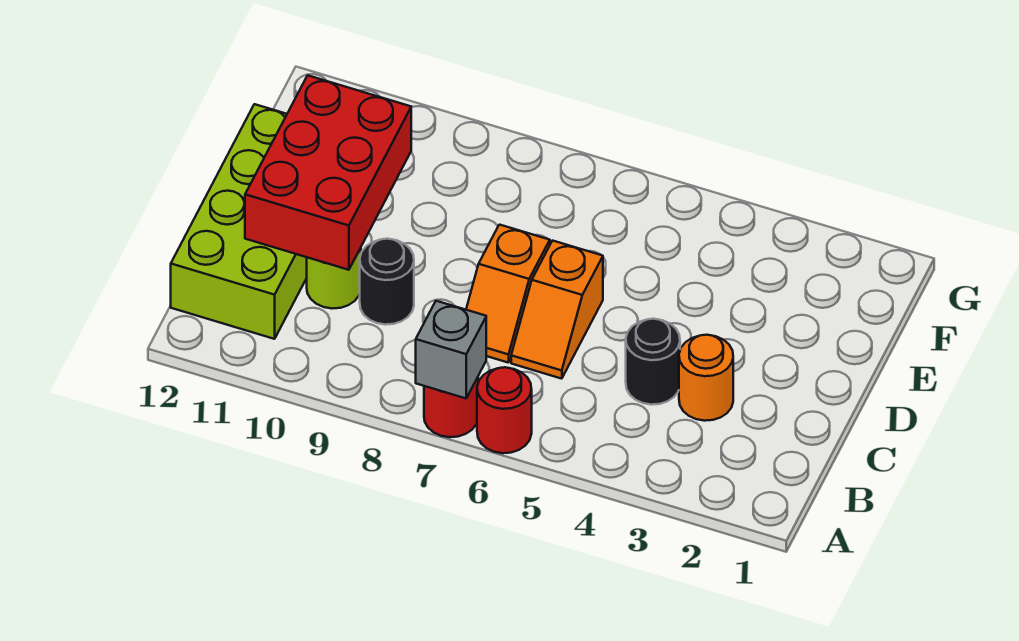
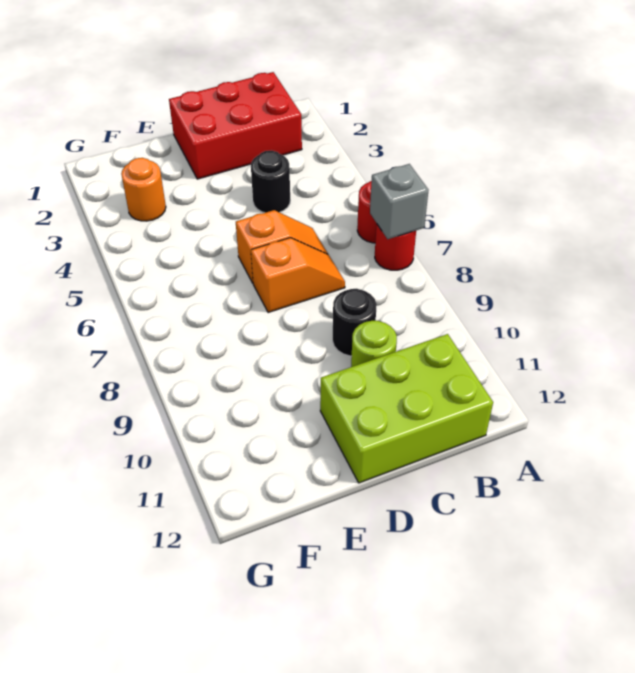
lime brick B11:E12 level 1 -> lime brick B11:D12 level 1
orange round brick C3 level 1 -> orange round brick F3 level 1
red brick C10:E11 level 2 -> red brick B1:D2 level 1

